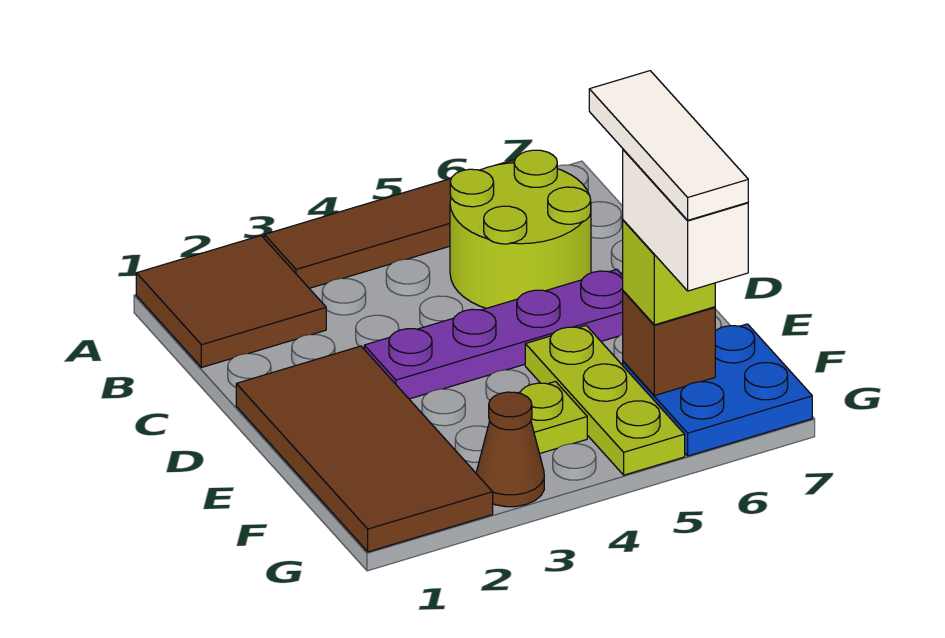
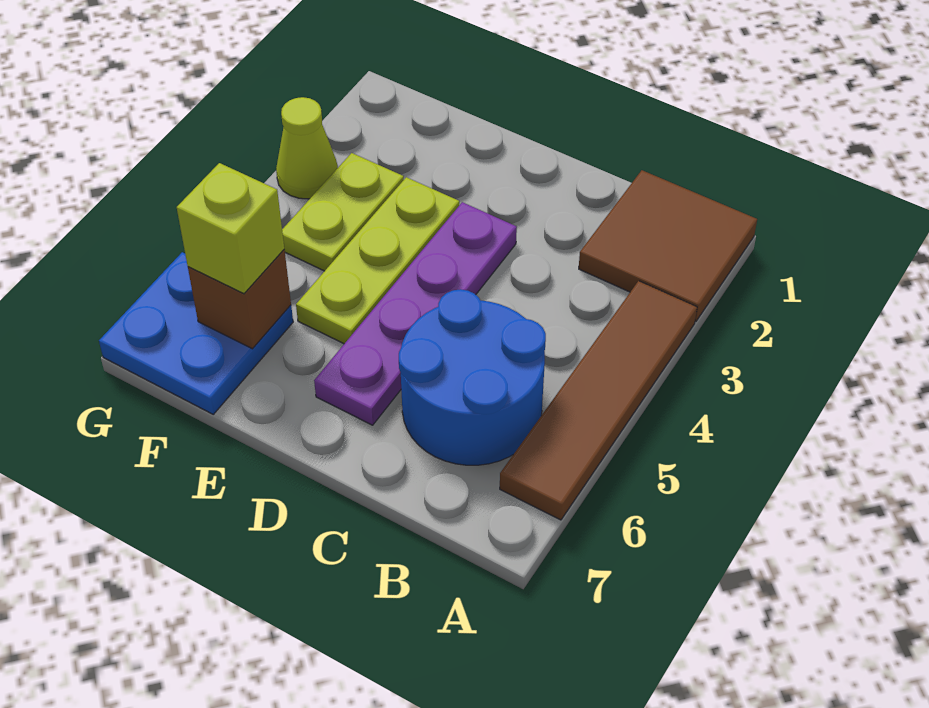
lime round brick B5:C6 level 1 -> blue round brick B5:C6 level 1
brown tile D1:G2 level 1 -> none
lime plate E5:G5 level 1 -> lime plate E3:E5 level 1
white tile E6:G6 level 5 -> none
lime plate F4 level 1 -> lime plate F3:F4 level 1
white brick F6:G6 level 4 -> none
brown cone G3 level 1 -> lime cone G3 level 1

